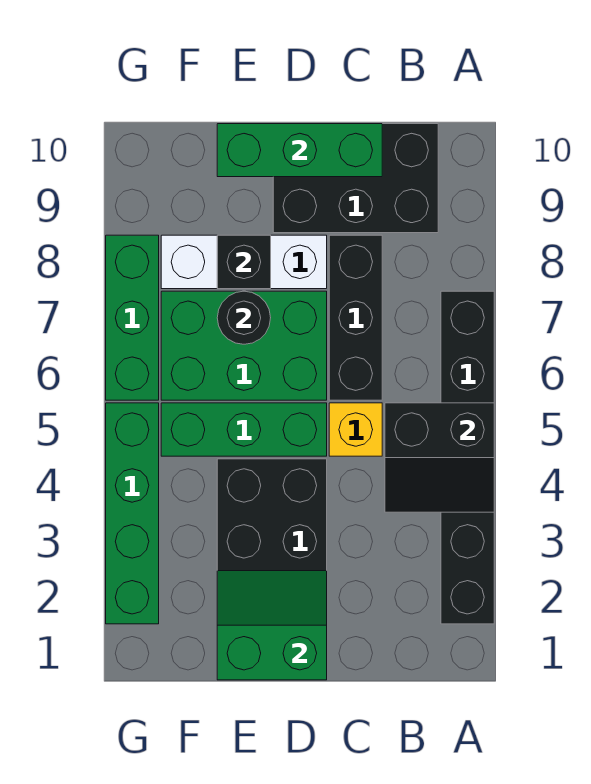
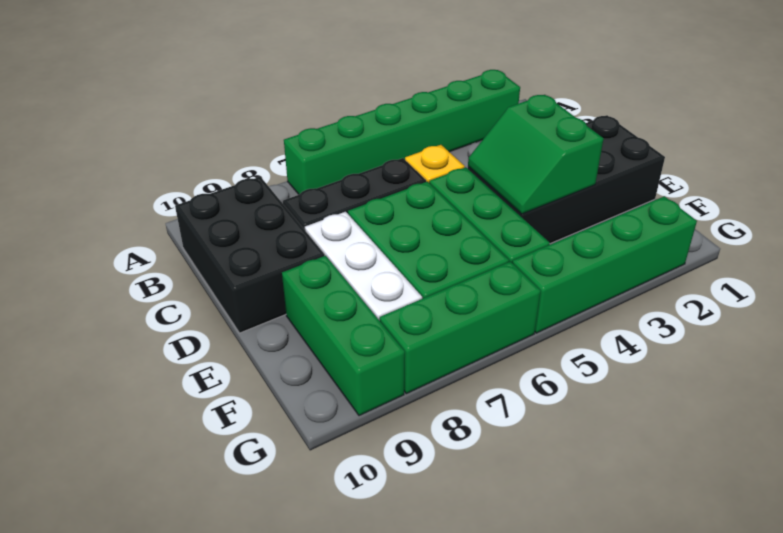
black brick A2:A7 level 1 -> green brick A2:A7 level 1
black slope A4:B5 level 2 top 5 -> none
green brick C10:E10 level 2 -> green brick E9:G9 level 1
green slope D1:E2 level 2 top 1 -> green slope D3:E4 level 2 top 3
black round brick E7 level 2 -> none
black brick E8 level 2 -> none

